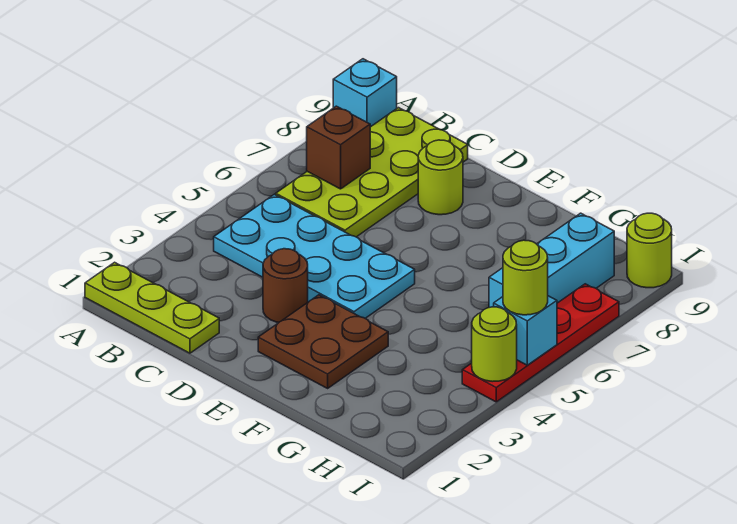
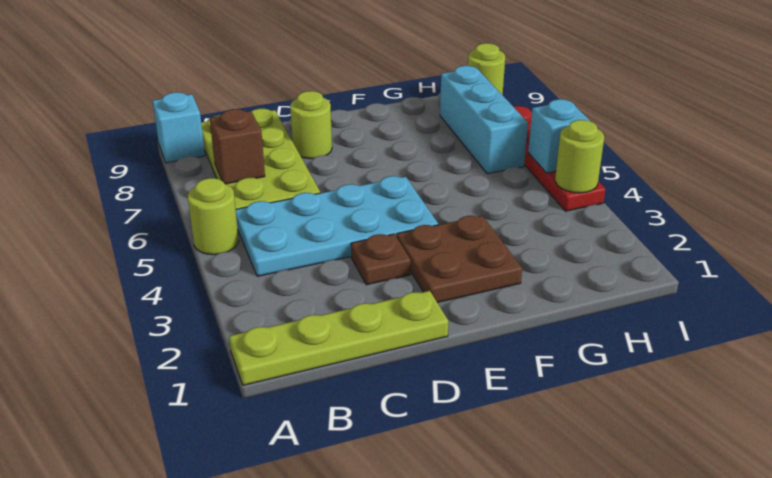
lime plate A1:C1 level 1 -> lime plate A1:D1 level 1
brown round brick D3 level 1 -> brown plate D3 level 1
lime round brick I5 level 3 -> lime round brick A5 level 1

